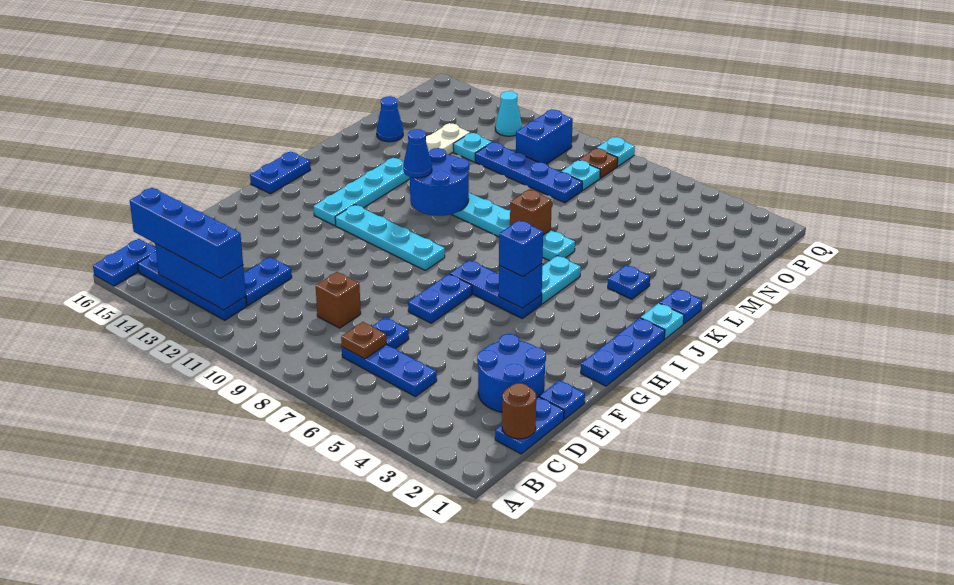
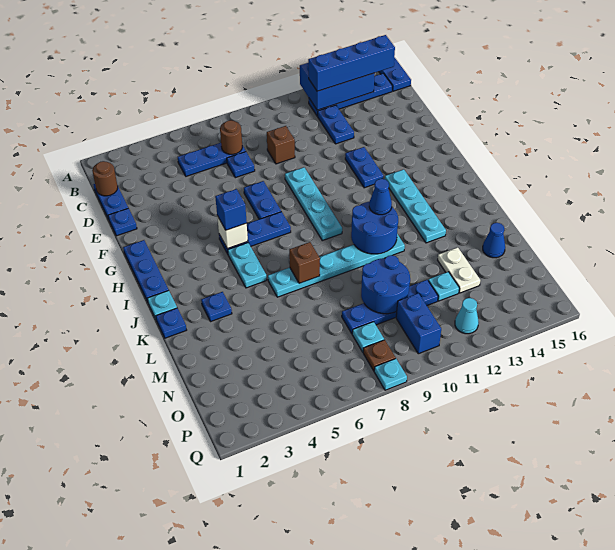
blue brick B12:B14 level 2 -> blue brick A12:B14 level 2
brown plate C7 level 2 -> brown round brick C7 level 2
blue round brick D2:E3 level 1 -> blue round brick M9:N10 level 2
blue brick H5 level 2 -> white brick H5 level 2
cyan plate H9:H12 level 1 -> cyan plate F9:I9 level 1
blue plate H16:I16 level 1 -> blue plate F12:G12 level 1

